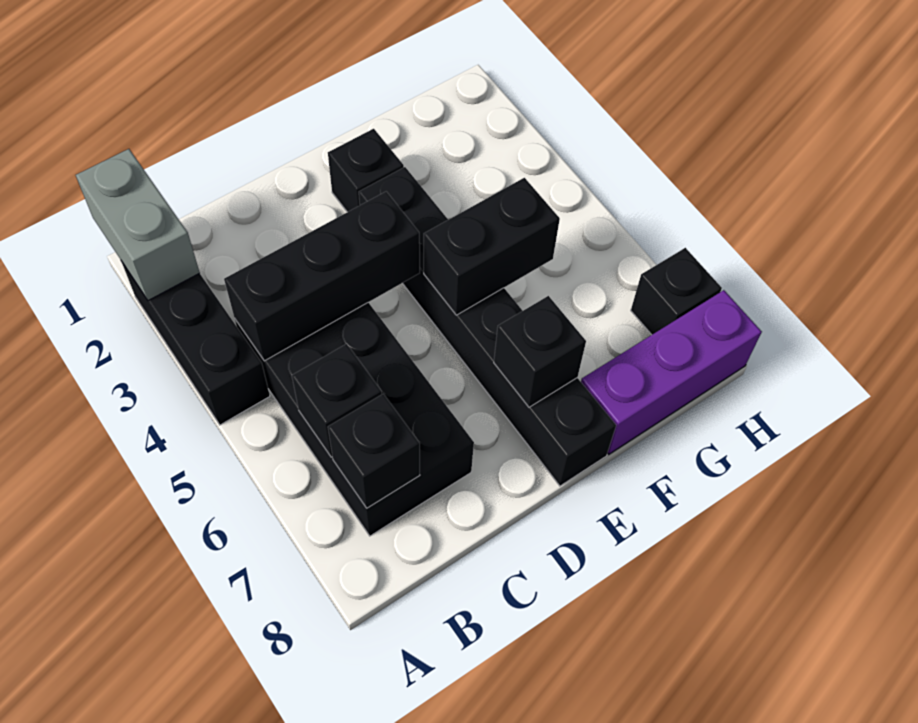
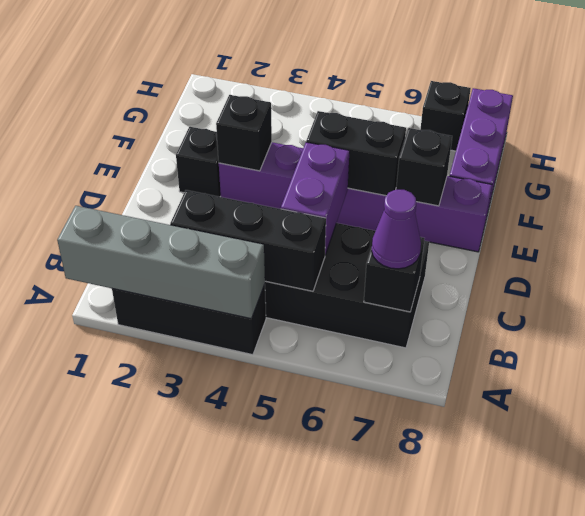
grey brick A1:A2 level 2 -> grey brick A1:A4 level 2
black brick B4:D4 level 2 -> black brick B3:B5 level 2
black brick B6 level 2 -> black brick E3 level 2
none -> purple cone B7 level 3
none -> purple brick C5:D5 level 2
black brick E3:E8 level 1 -> purple brick E3:E8 level 1
black brick E5:F5 level 2 -> black brick E5:E6 level 2

